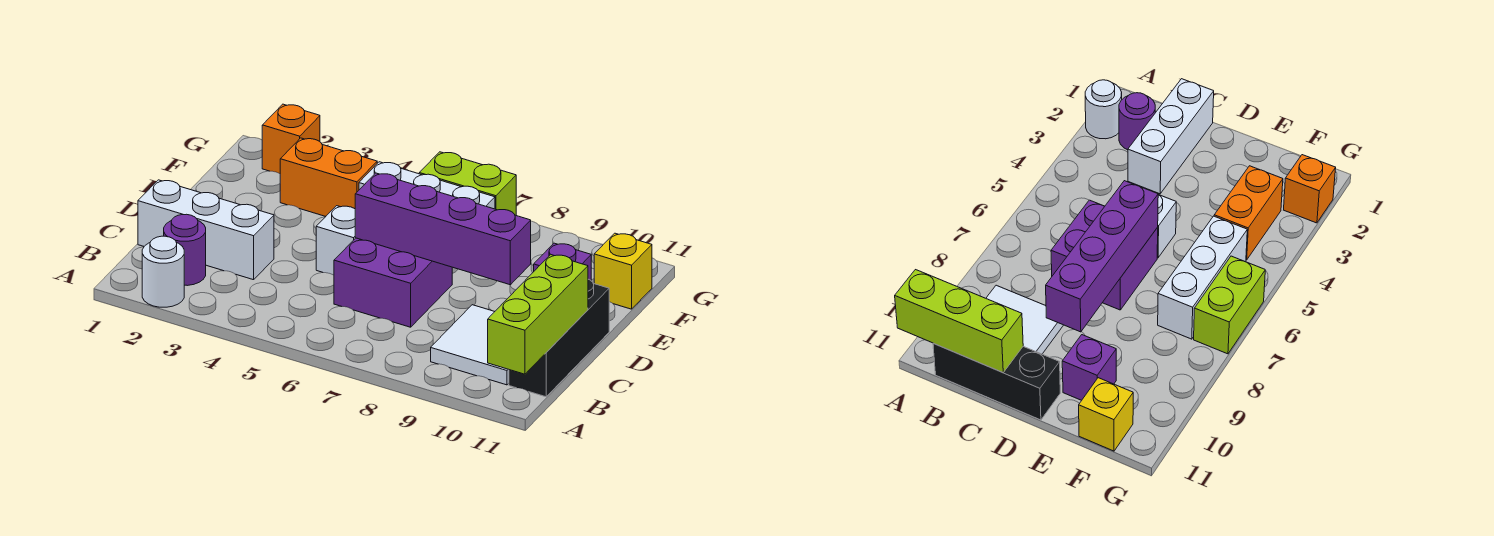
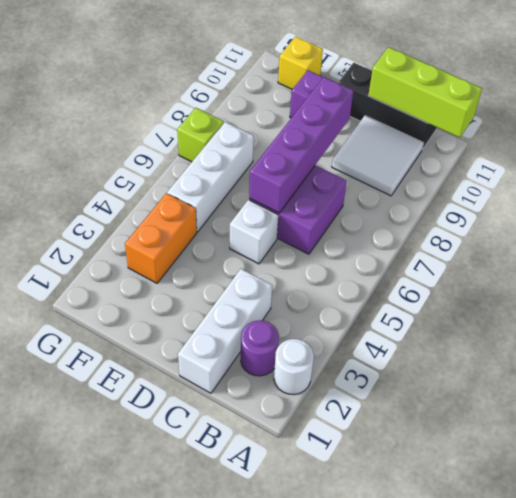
orange brick G2 level 1 -> none
lime brick G6:G7 level 1 -> lime brick G7 level 1

